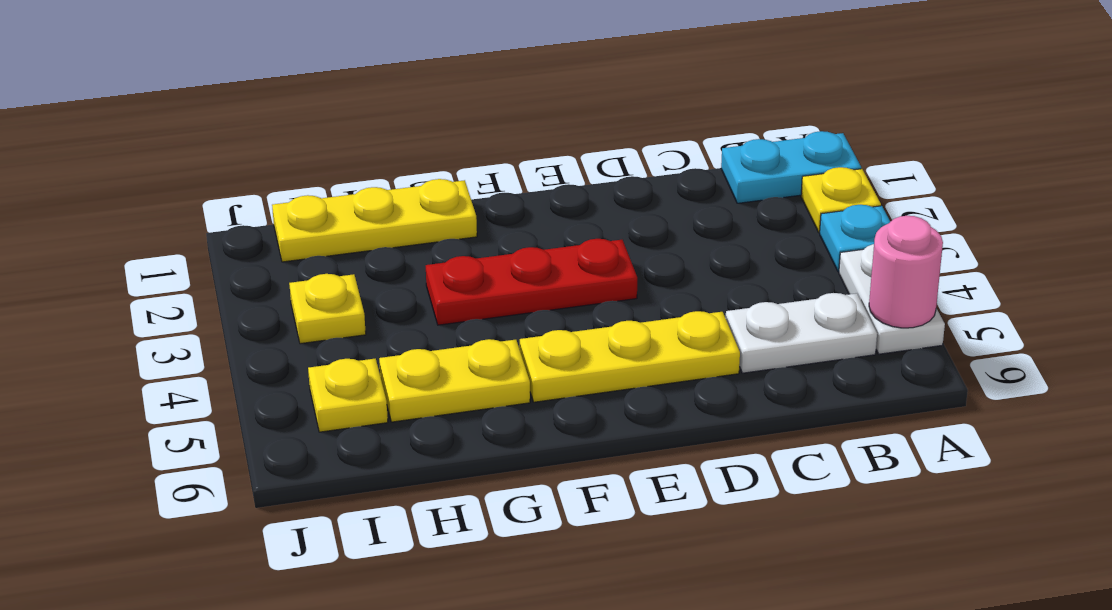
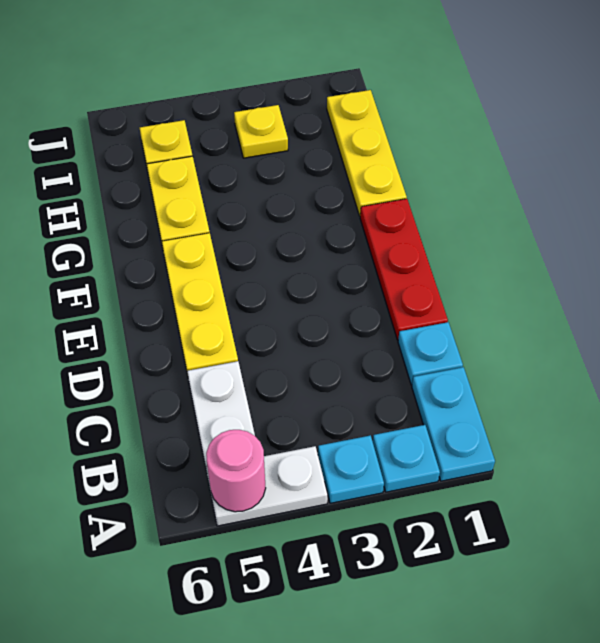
yellow plate A2 level 1 -> cyan plate A2 level 1
none -> cyan plate C1 level 1
red plate E3:G3 level 1 -> red plate D1:F1 level 1

